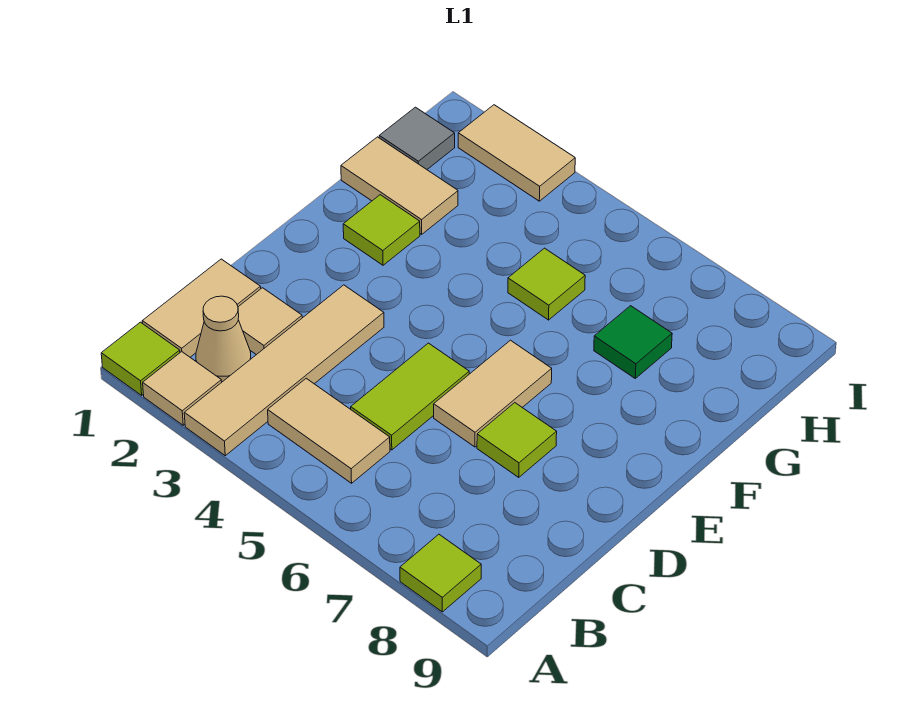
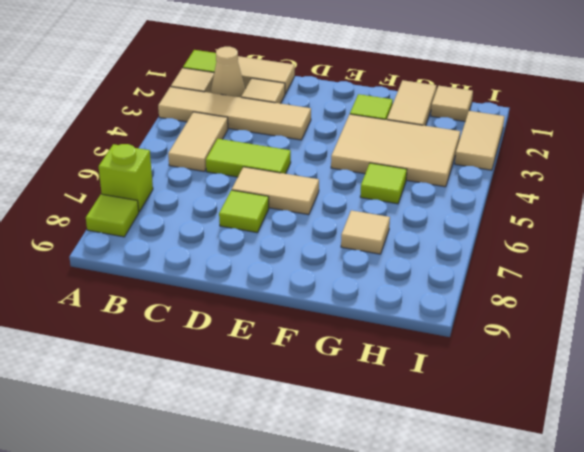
none -> lime brick A7 level 1
none -> tan tile F3:H4 level 1
green tile G7 level 1 -> tan tile G7 level 1
grey tile H1 level 1 -> tan tile H1 level 1

